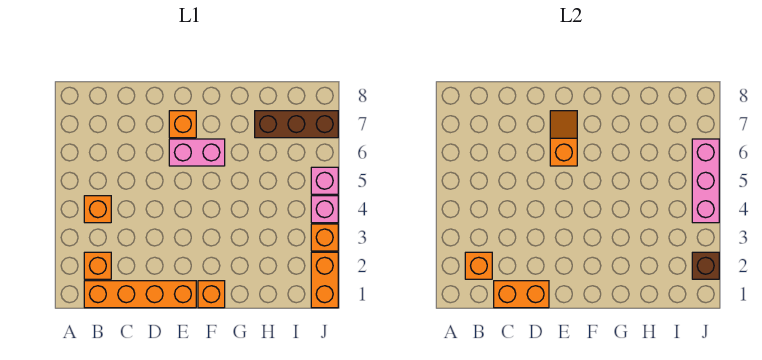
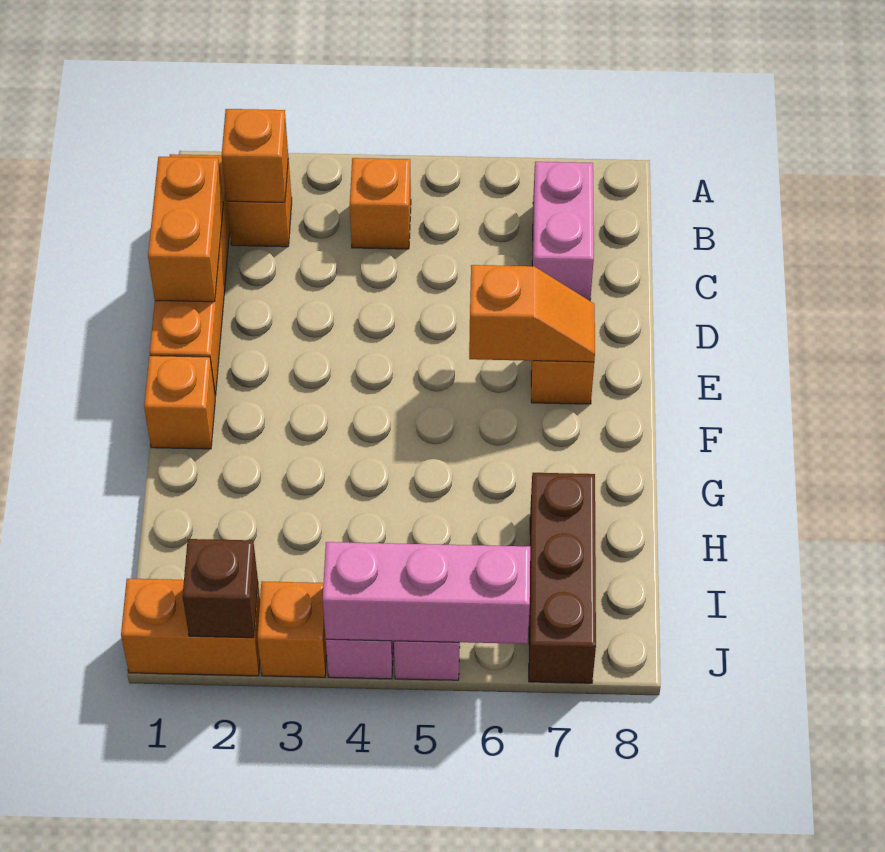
pink brick E6:F6 level 1 -> pink brick B7:C7 level 1

